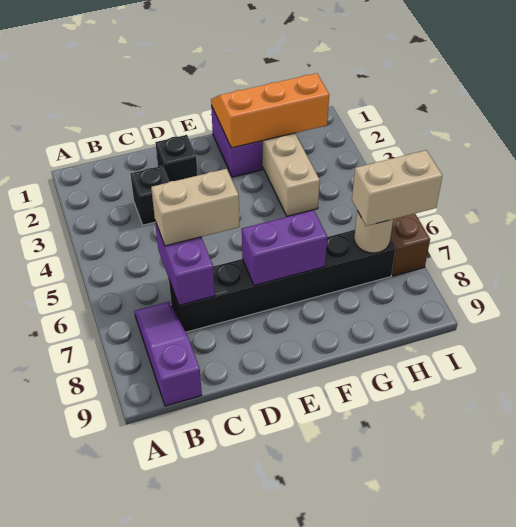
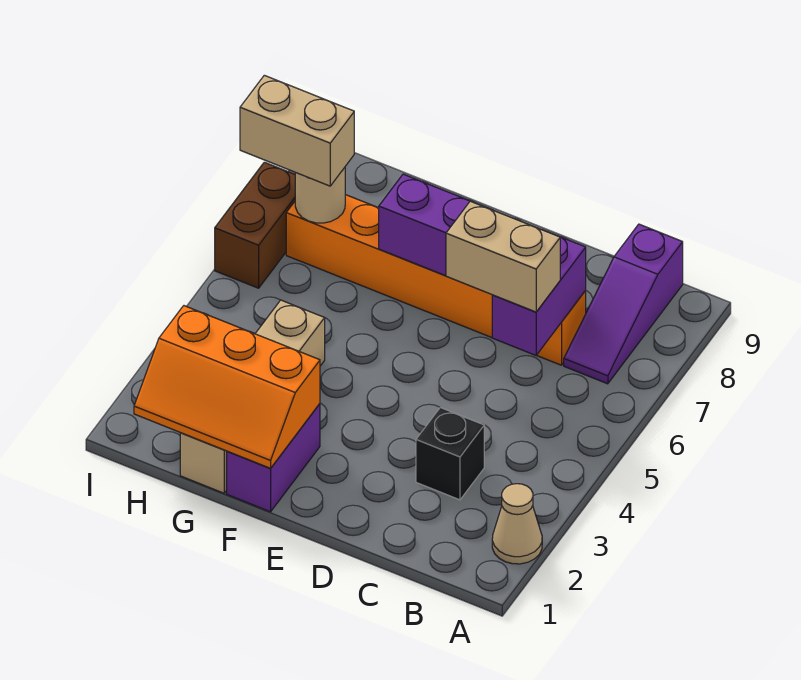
none -> tan cone A2 level 1
black brick C7:H7 level 1 -> orange brick C7:H7 level 1
black brick D2 level 1 -> none

